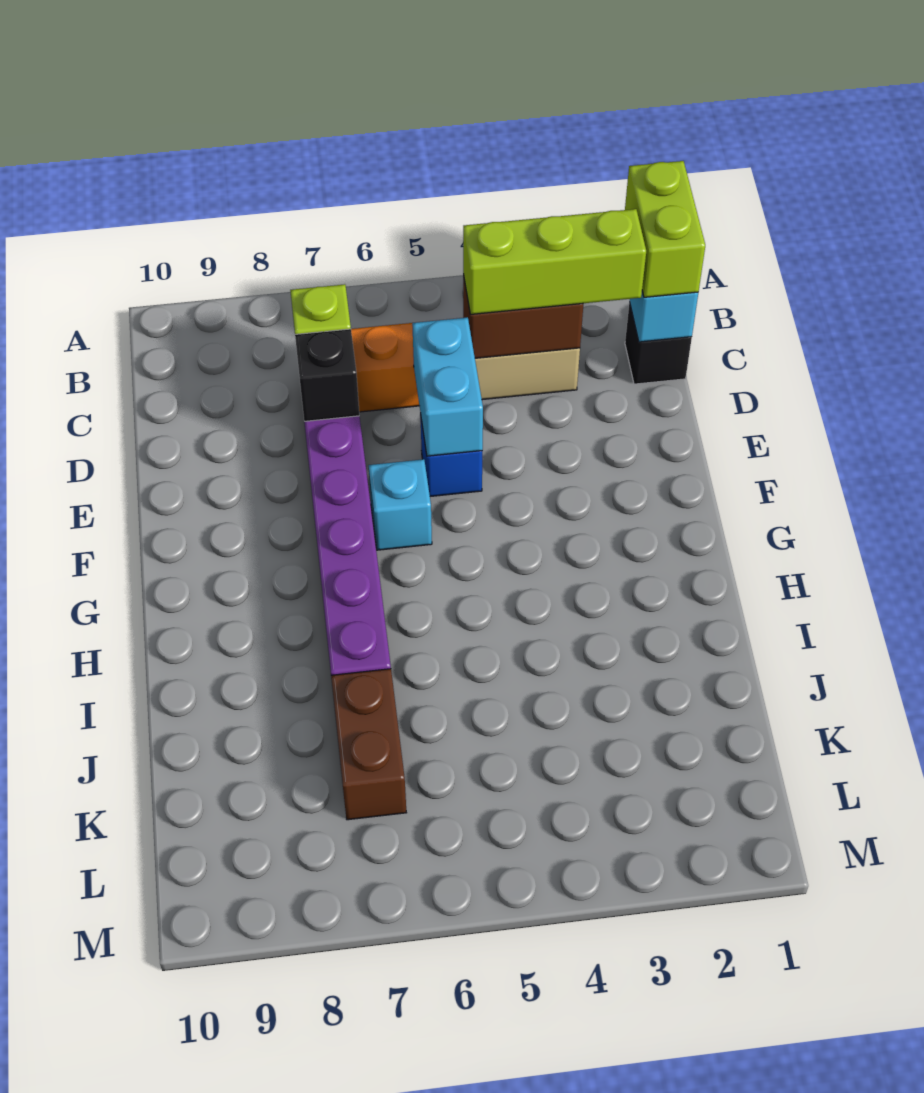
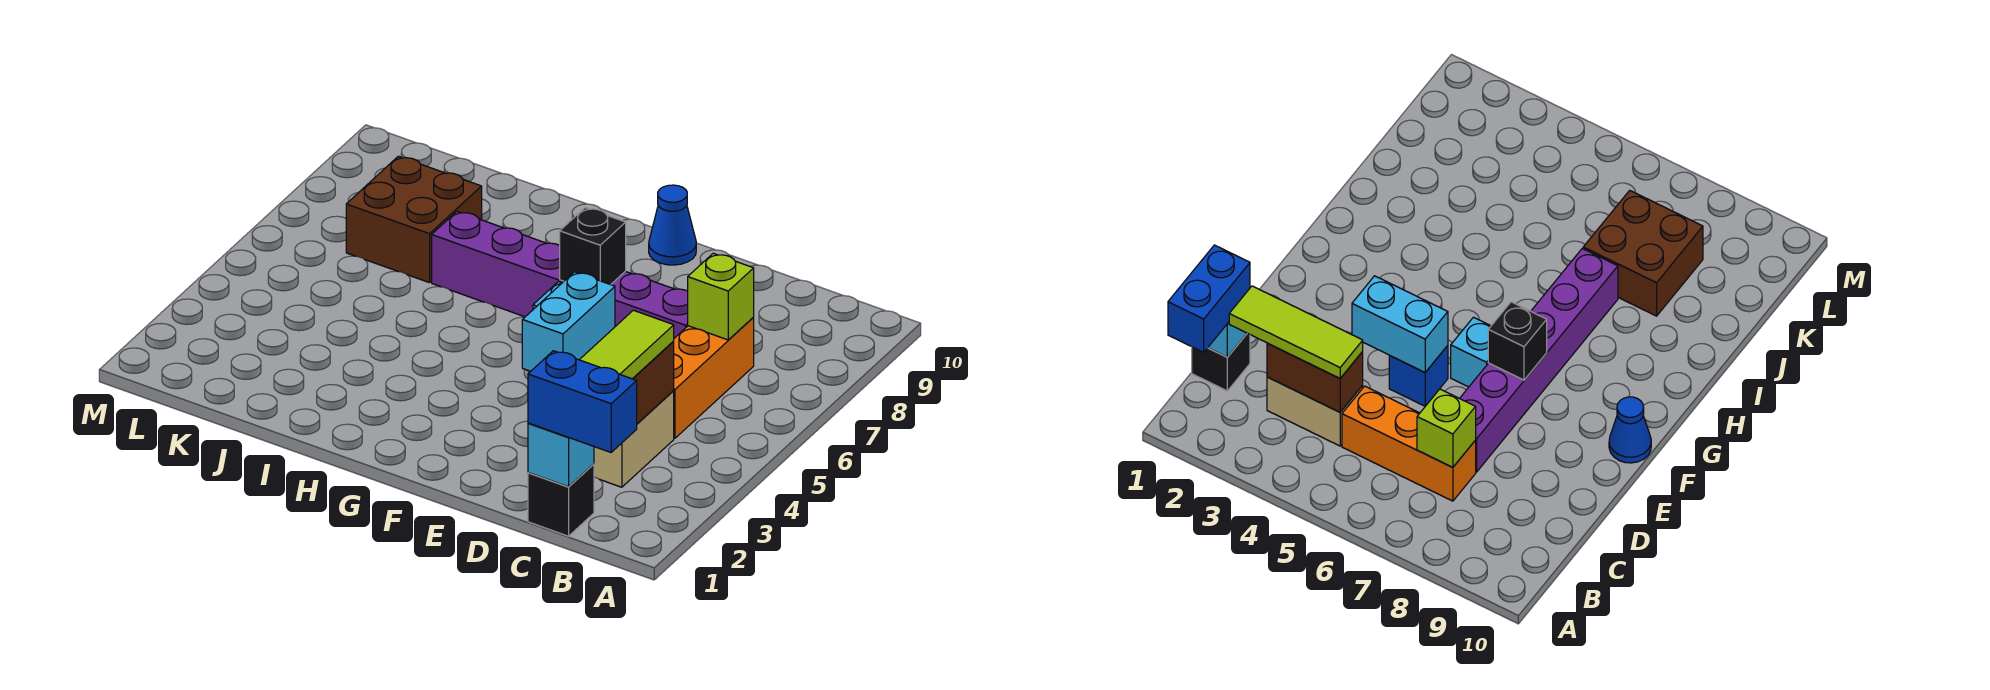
lime brick B1:C1 level 3 -> blue brick B1:C1 level 3
lime brick C2:C4 level 3 -> lime tile C2:C4 level 3
cyan brick D5:E5 level 2 -> cyan brick E4:E5 level 2
black brick D7 level 2 -> black brick F7 level 2
none -> blue cone F10 level 1
brown brick J7:K7 level 1 -> brown brick J7:K8 level 1

